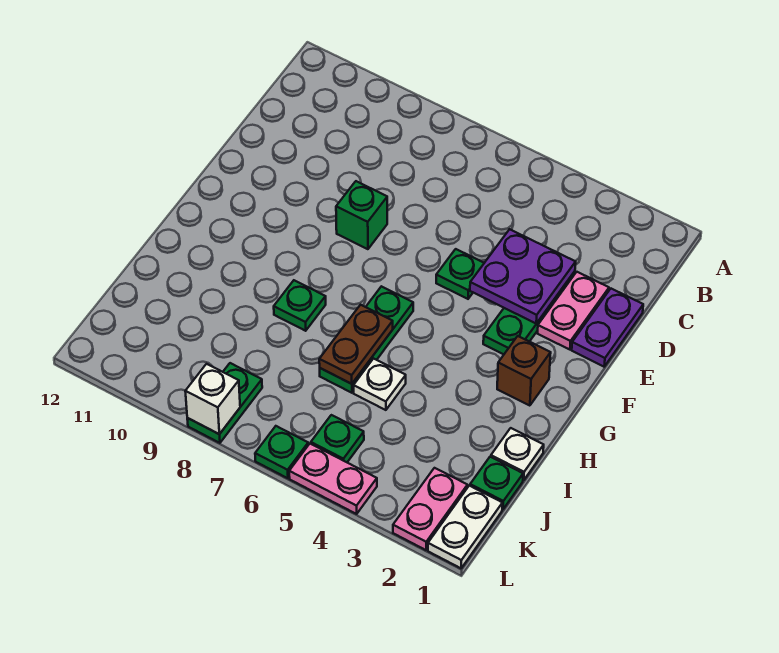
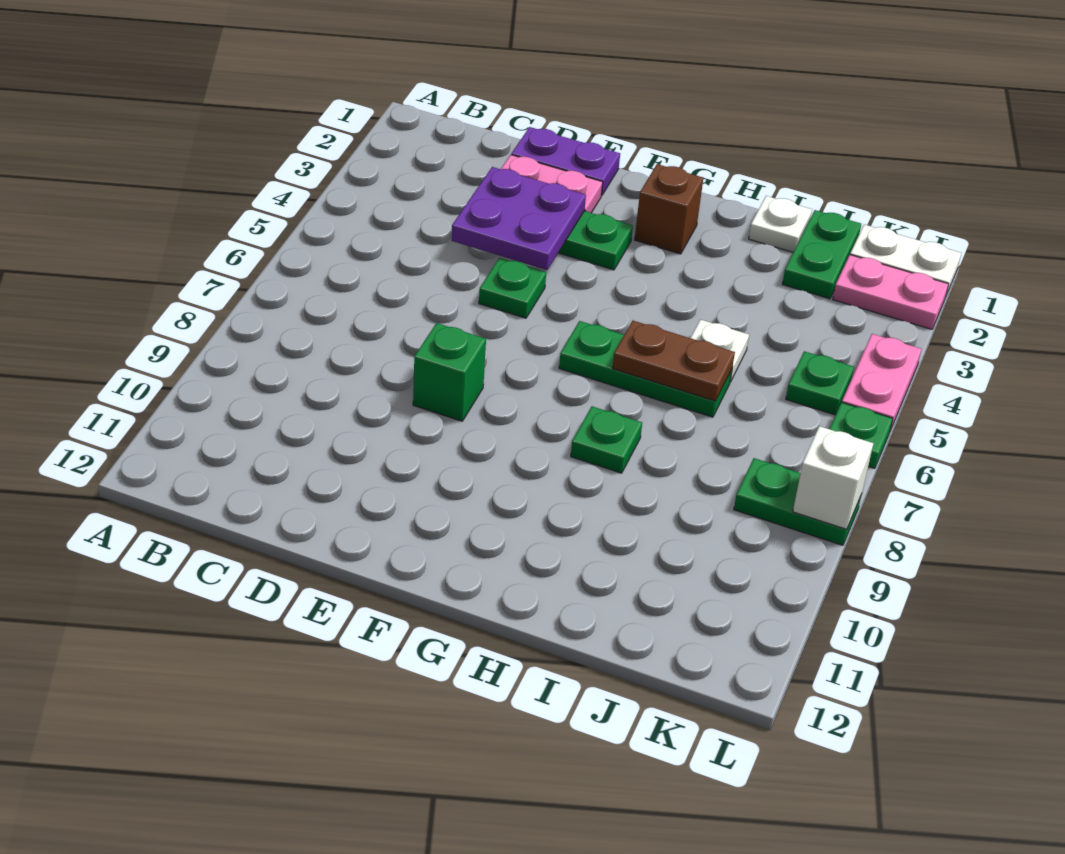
green plate J1 level 1 -> green plate J1:J2 level 1

